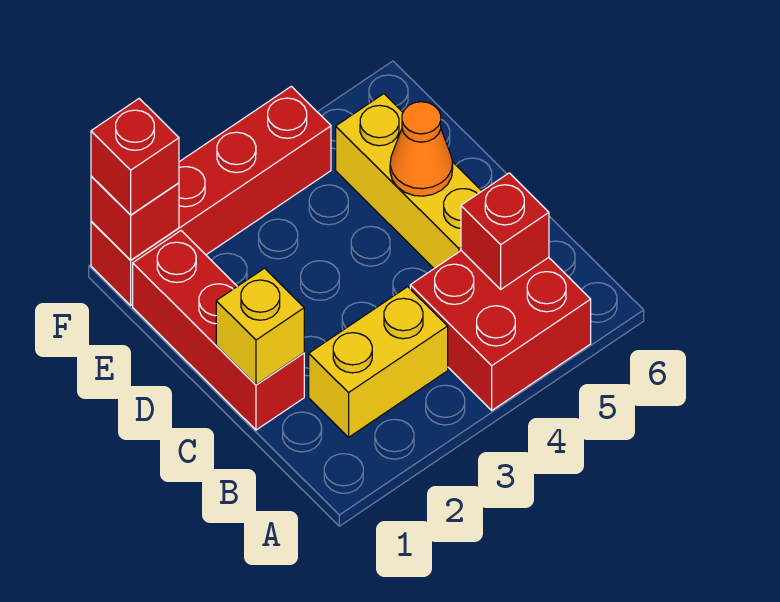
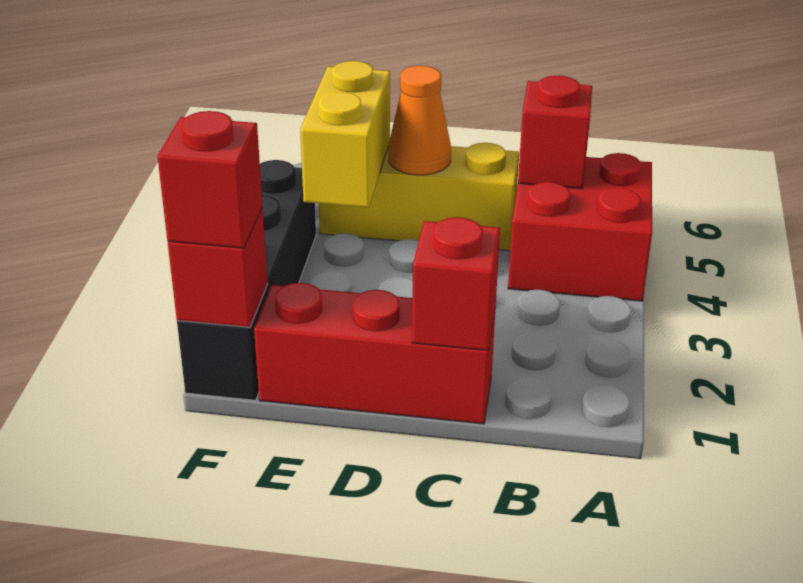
yellow brick B2:B3 level 1 -> yellow brick E4:E5 level 2
yellow brick C1 level 2 -> red brick C1 level 2
red brick F1:F4 level 1 -> black brick F1:F4 level 1

